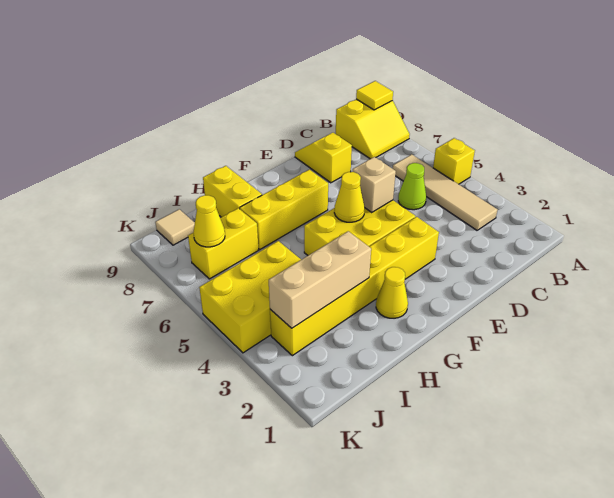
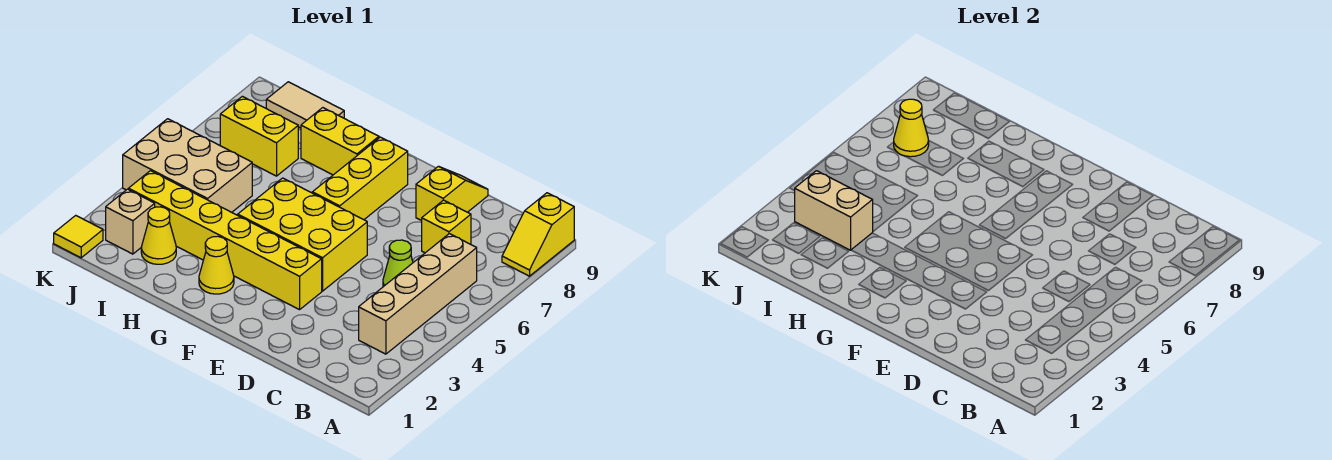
yellow brick A5 level 1 -> yellow brick C7 level 1
yellow slope A8:B9 level 1 top 9 -> yellow slope A8:A9 level 1 top 9
yellow tile A9 level 2 -> yellow tile K1 level 1
tan tile B3:B6 level 1 -> tan brick B3:B6 level 1
tan brick E5 level 2 -> tan brick J2 level 1
yellow cone F5 level 2 -> yellow cone I2 level 1
yellow brick F7:H7 level 1 -> yellow brick F6:F8 level 1
tan brick H3:J3 level 2 -> tan brick I3:J3 level 2
yellow brick H8:H9 level 1 -> yellow brick G8:H8 level 1
yellow brick I4:K5 level 1 -> tan brick I4:K5 level 1
tan tile J9 level 1 -> tan tile I9:J9 level 1

